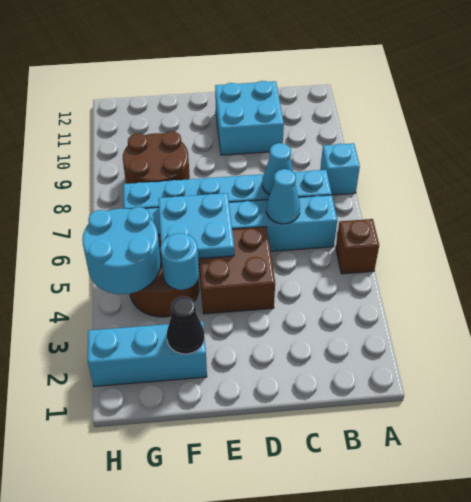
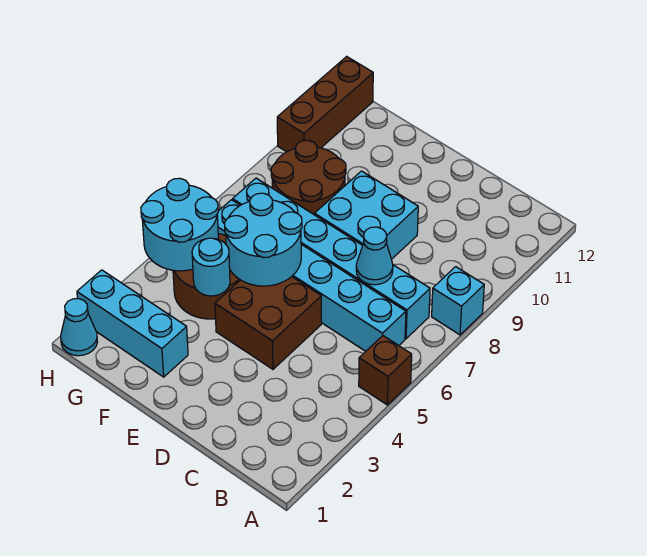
cyan cone C6 level 2 -> cyan cone H1 level 1
cyan brick C10:D11 level 1 -> cyan brick D8:E9 level 1
cyan plate E5:F6 level 2 -> cyan round brick E5:F6 level 2
black cone F2 level 2 -> none
none -> brown brick H10:H12 level 1

